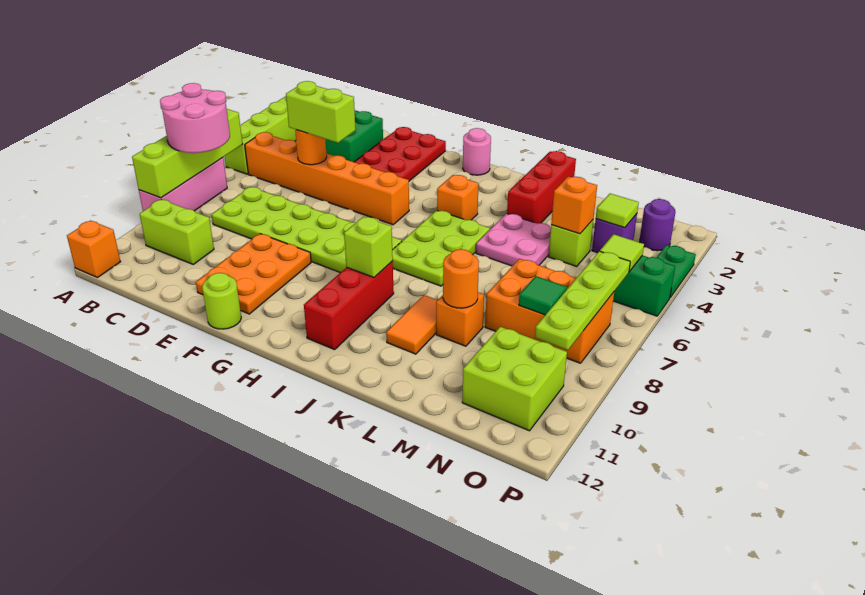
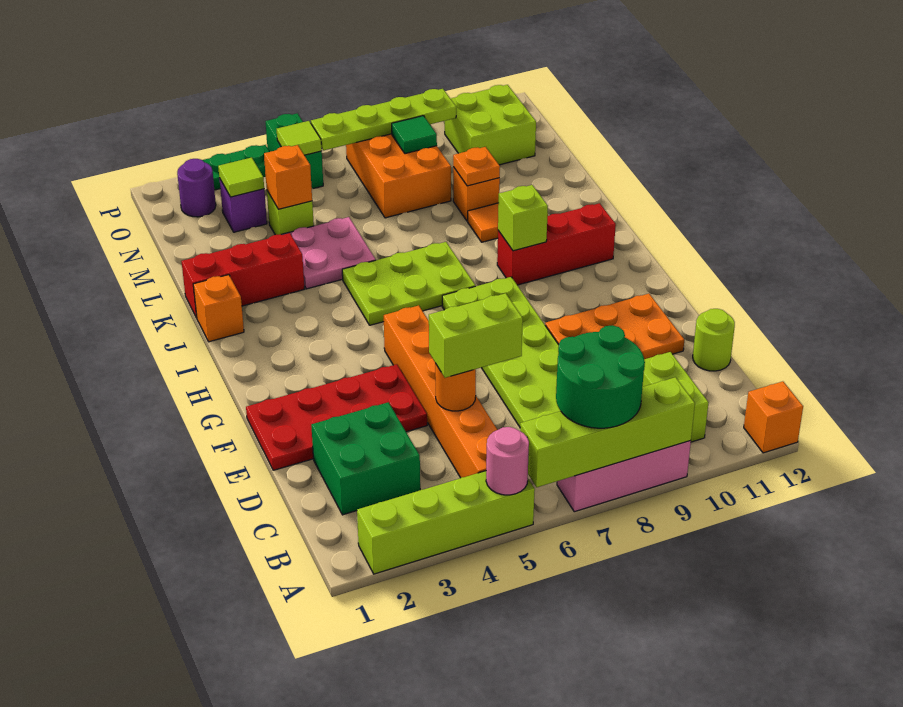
pink round brick A7:B8 level 3 -> green round brick A7:B8 level 3
lime brick D5:E5 level 3 -> lime brick D5:D6 level 3
lime round brick F12 level 1 -> lime round brick D12 level 1
pink round brick H1 level 1 -> pink round brick A5 level 2
orange brick I4 level 1 -> orange brick J1 level 1
orange round brick L9 level 2 -> orange plate L9 level 2

